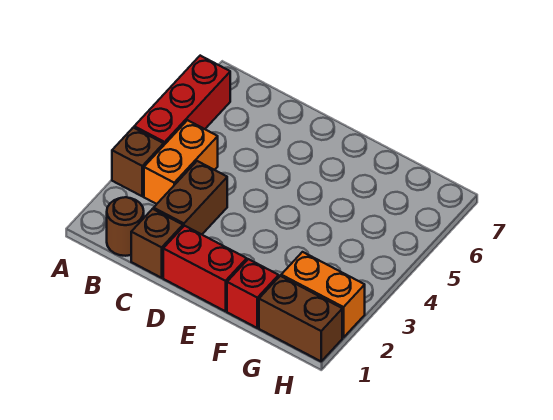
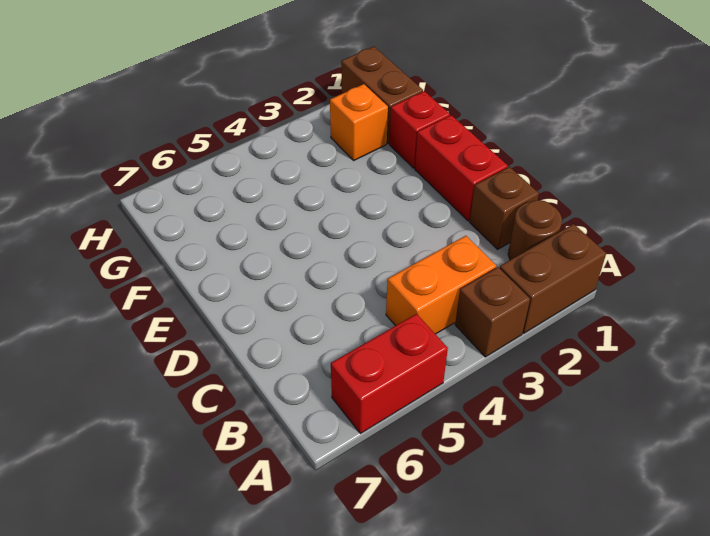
red brick A4:A6 level 1 -> red brick A5:A6 level 1
brown brick C2:C3 level 1 -> brown brick A1:A2 level 1
orange brick G2:H2 level 1 -> orange brick G2 level 1

